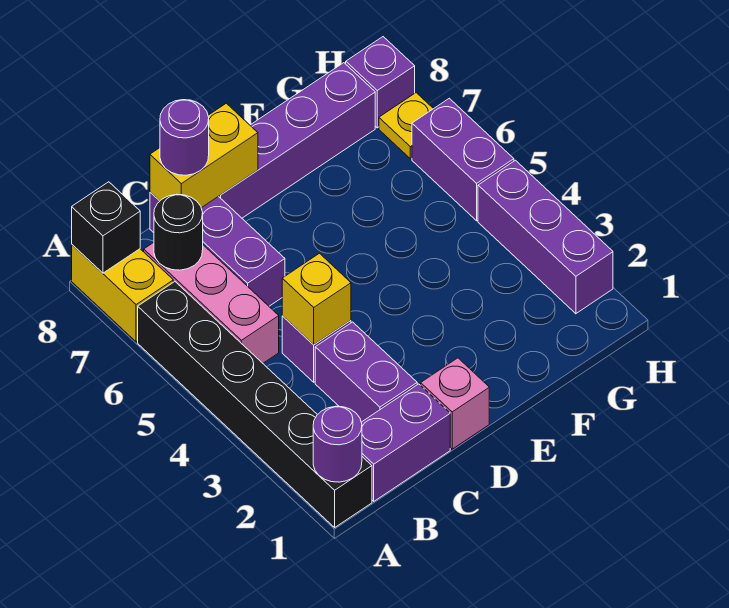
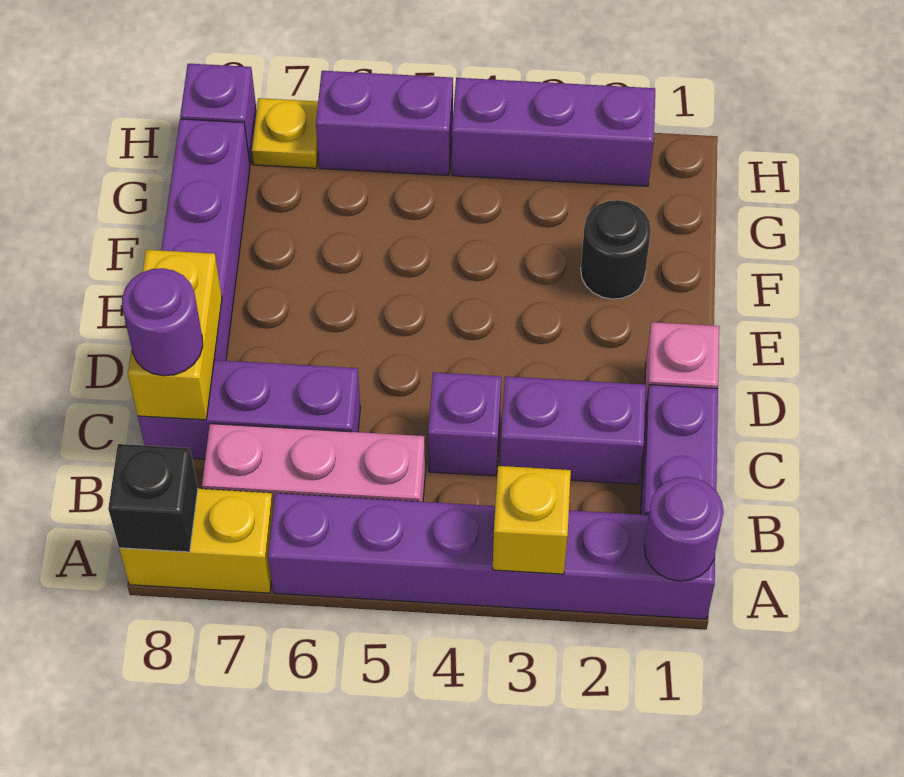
black brick A1:A6 level 1 -> purple brick A1:A6 level 1
black round brick B7 level 2 -> black round brick F2 level 1
yellow brick C4 level 2 -> yellow brick A3 level 2

